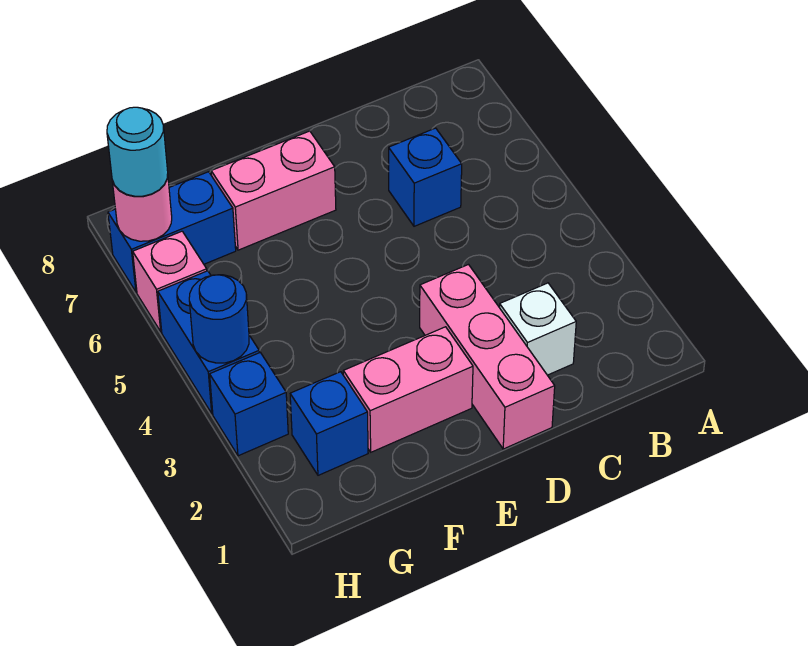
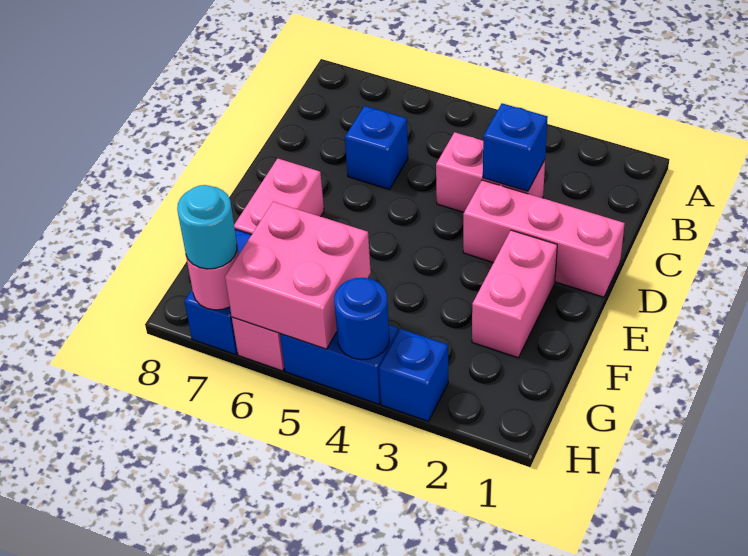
white brick C2 level 1 -> none
none -> pink brick C3:C4 level 1
blue brick G2 level 1 -> blue brick C3 level 2
none -> pink brick G5:H6 level 2

